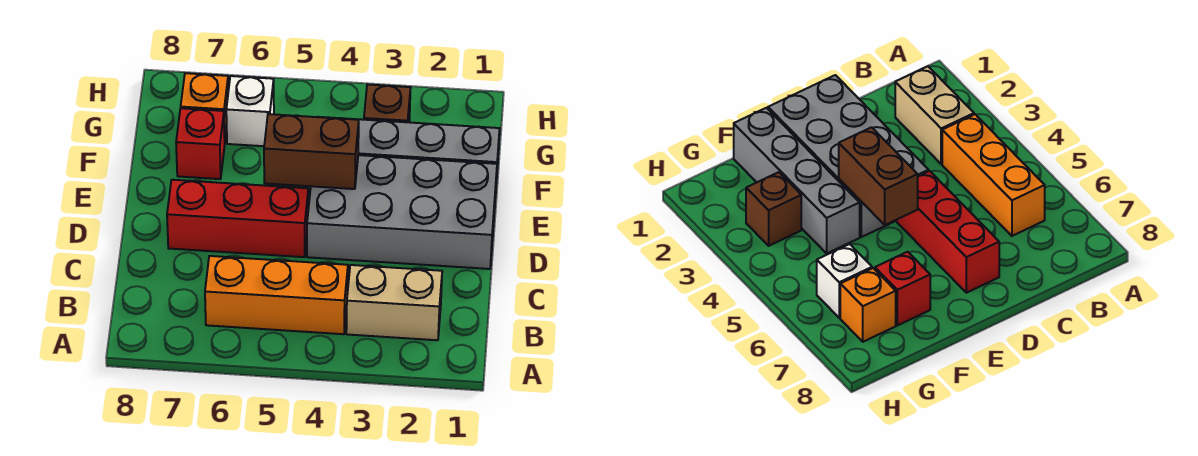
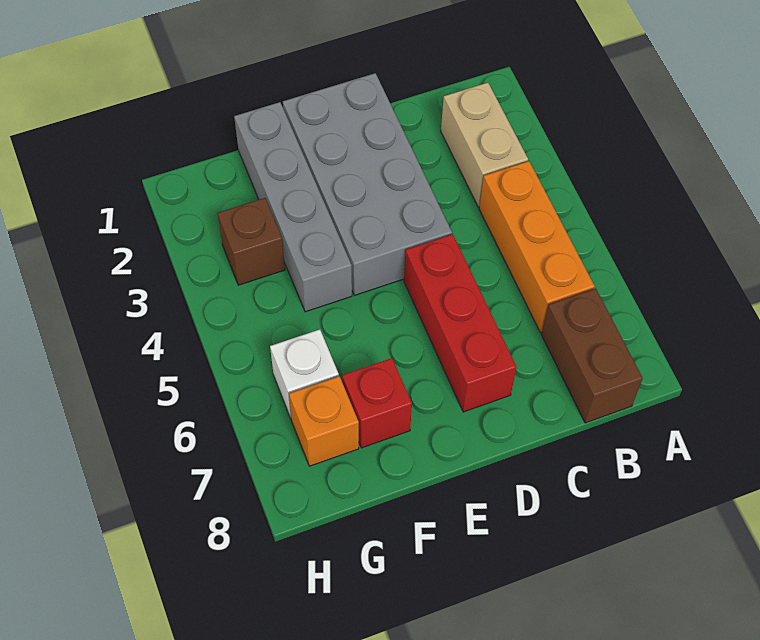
brown brick E4:E5 level 2 -> brown brick B7:B8 level 1

